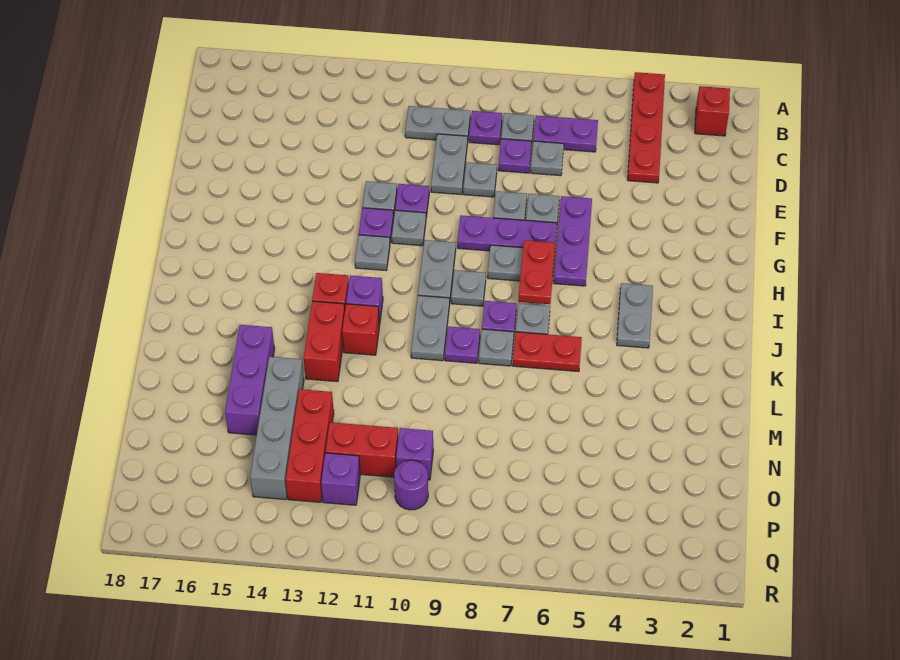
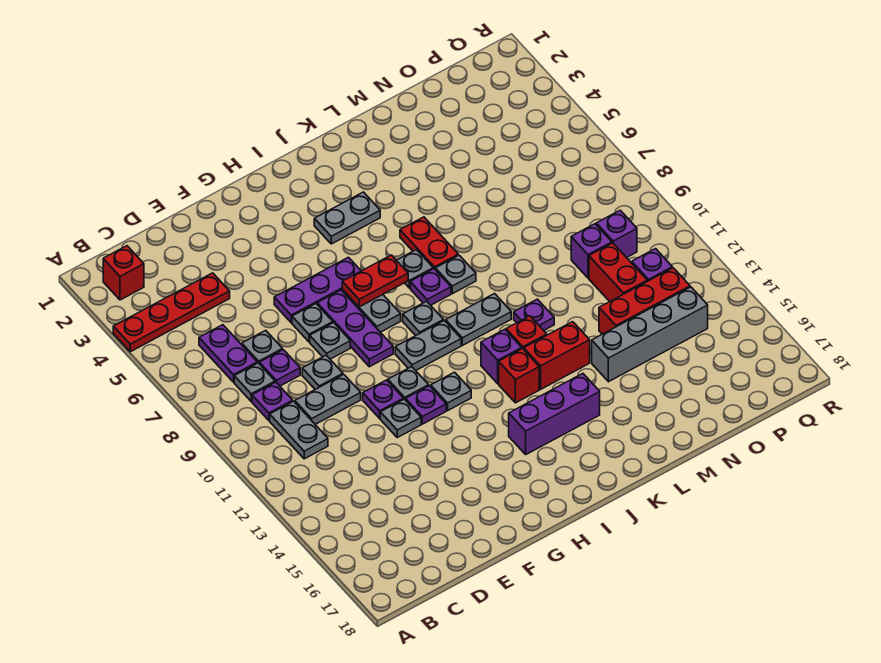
purple plate K9 level 1 -> purple plate L11 level 1
purple brick L15:N15 level 1 -> purple brick I15:K15 level 1
purple round brick P10 level 1 -> purple brick P10 level 1

